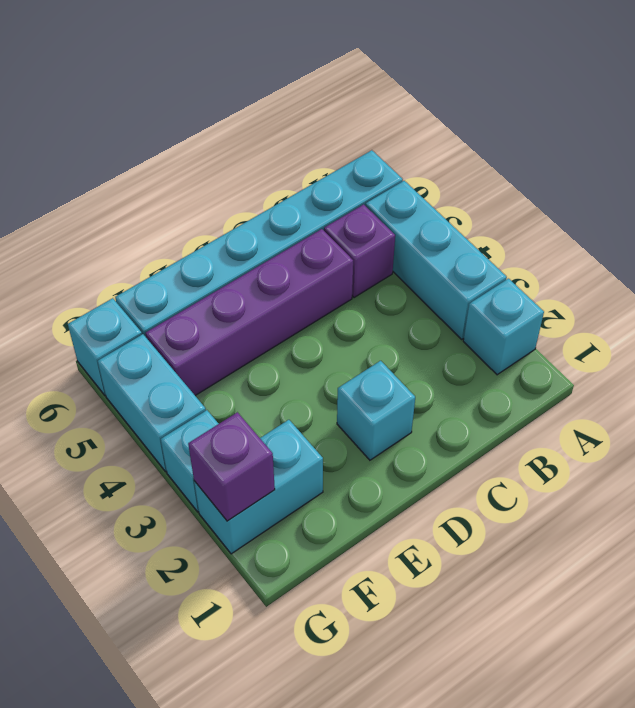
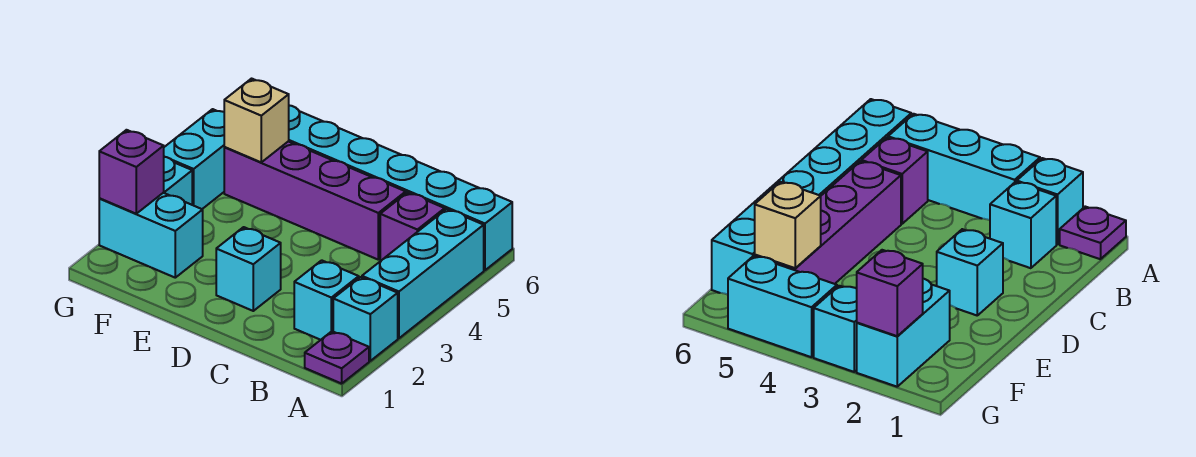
none -> purple plate A1 level 1
none -> tan brick F5 level 2
cyan brick G6 level 1 -> cyan brick B2 level 1

